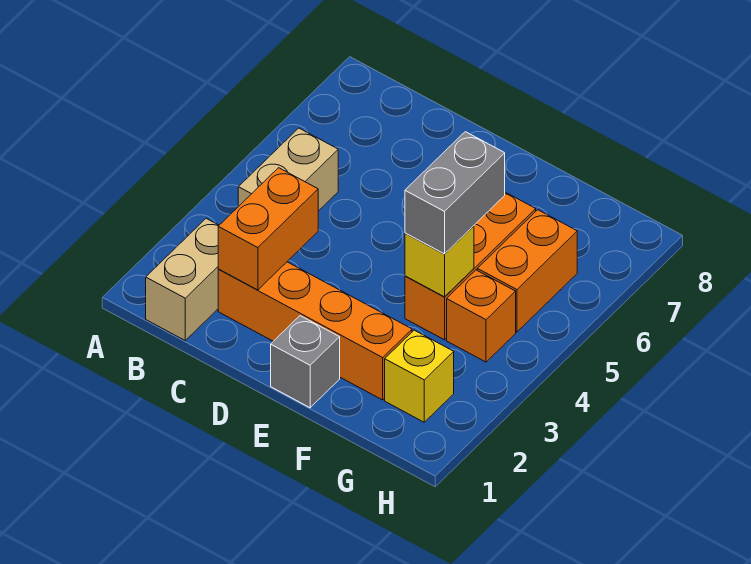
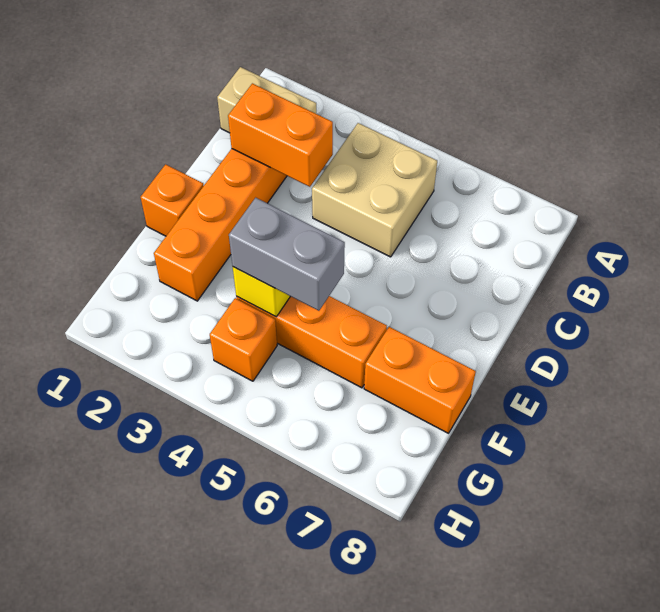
tan brick B4:B5 level 1 -> tan brick B4:C5 level 1
grey brick E1 level 1 -> orange brick E1 level 1
yellow brick G2 level 1 -> none
orange brick G5:G6 level 1 -> orange brick F7:F8 level 1

